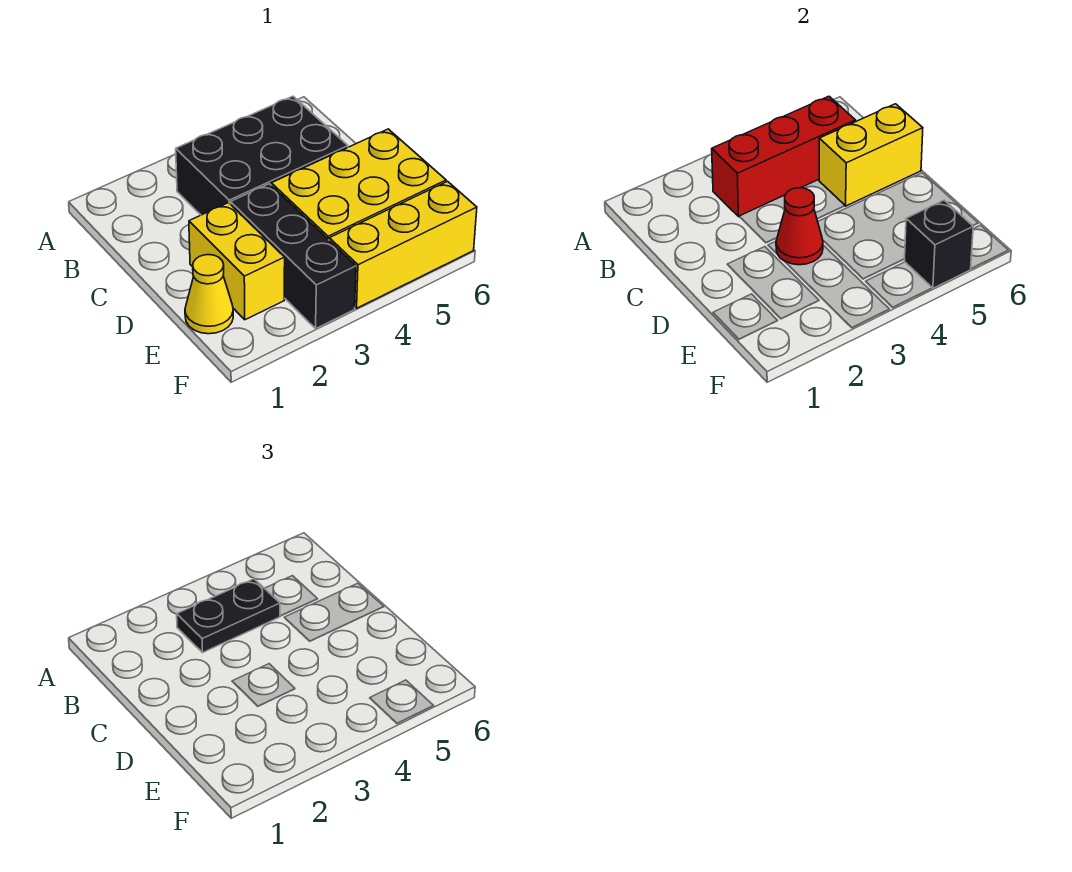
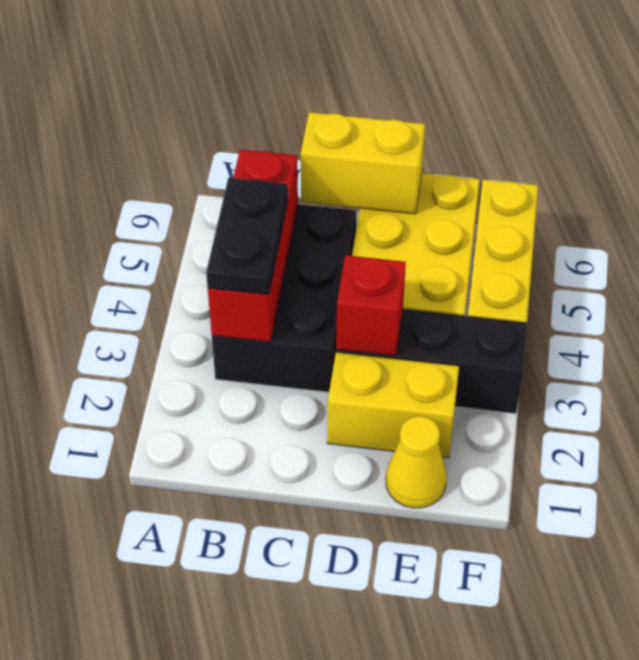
yellow brick C5:C6 level 2 -> yellow brick C6:D6 level 2
red cone D3 level 2 -> red brick D3 level 2
black brick F5 level 2 -> none

